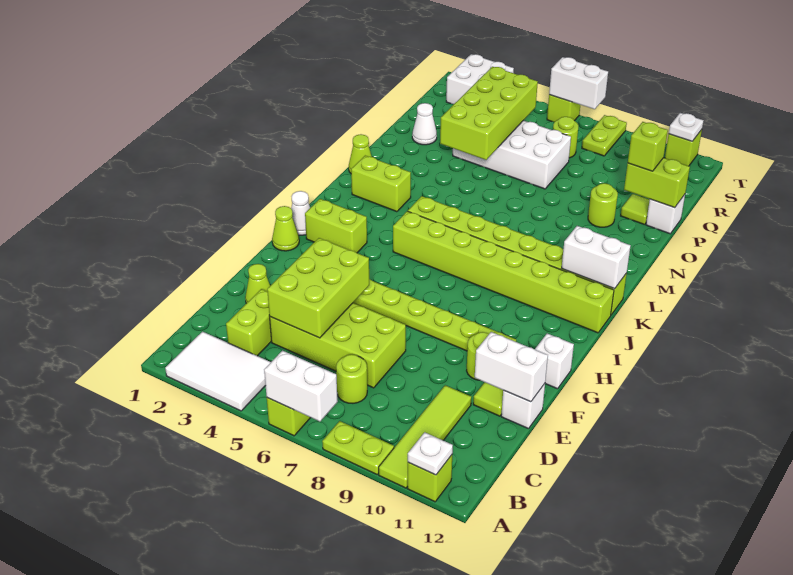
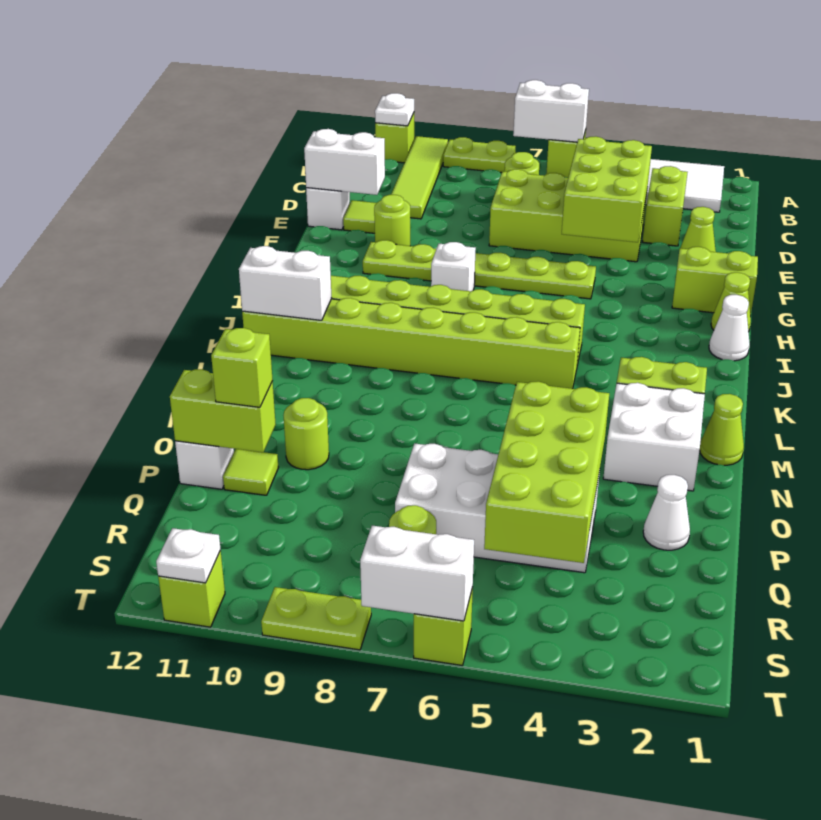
white brick G12 level 1 -> white brick H8 level 1
lime brick I2:I3 level 1 -> lime brick G1:G2 level 1
white brick S2:T3 level 1 -> white brick M2:N3 level 1
lime plate S8:T8 level 1 -> lime plate T8:T9 level 1

